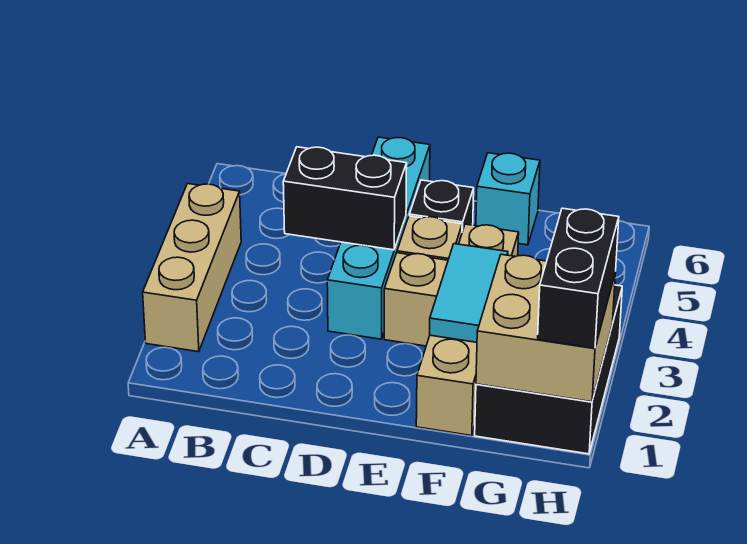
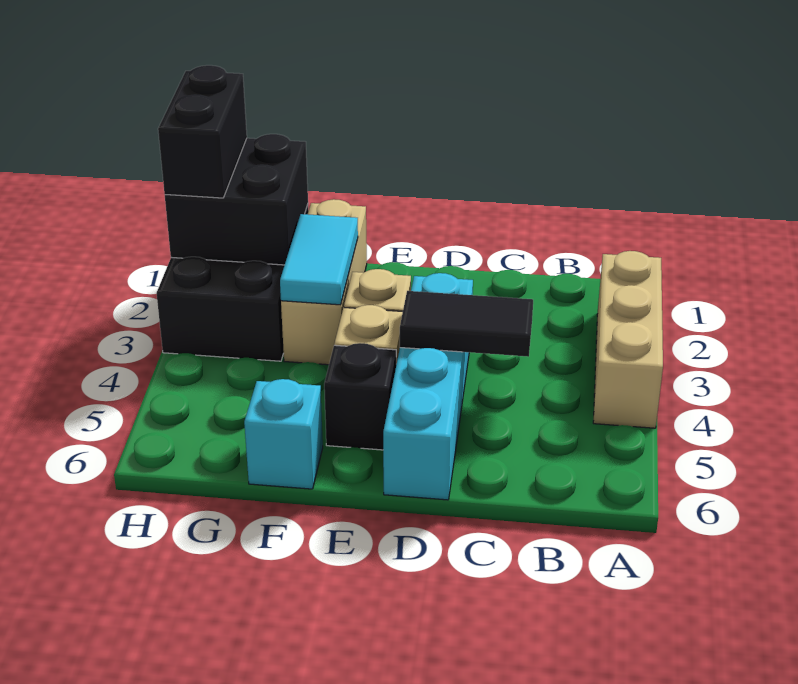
black brick C4:D4 level 2 -> black tile C4:D4 level 2
tan brick F1:F4 level 1 -> tan brick F1:F3 level 1
tan brick G1:H2 level 2 -> black brick G1:H2 level 2

